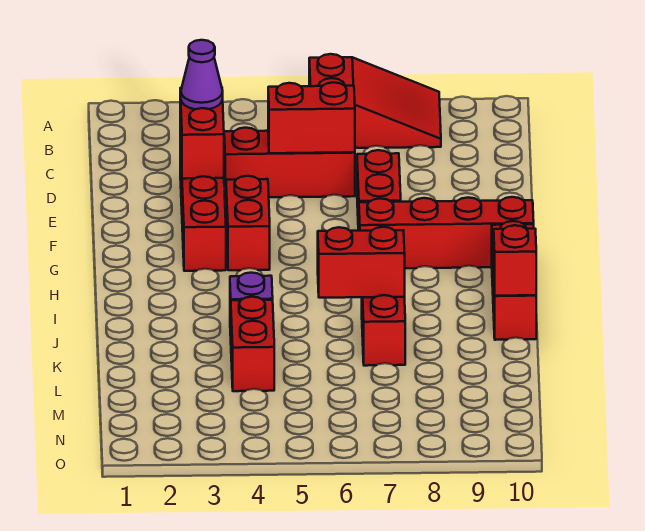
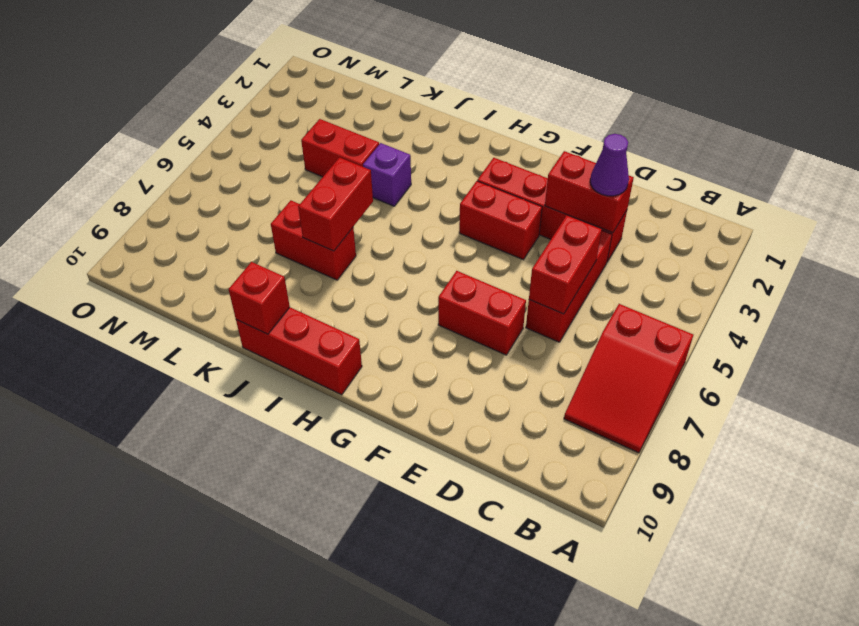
red brick G7:G10 level 1 -> none

